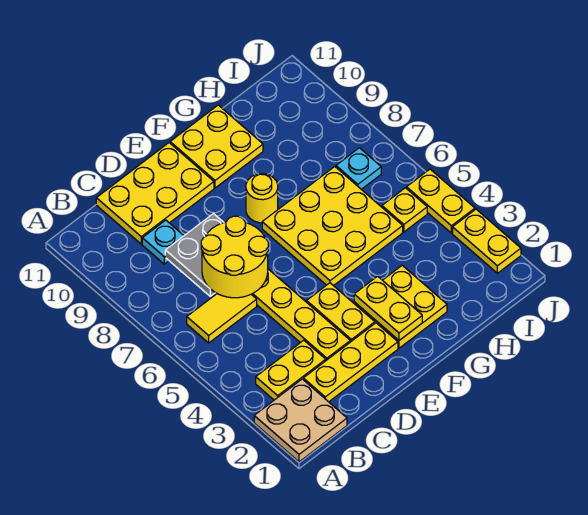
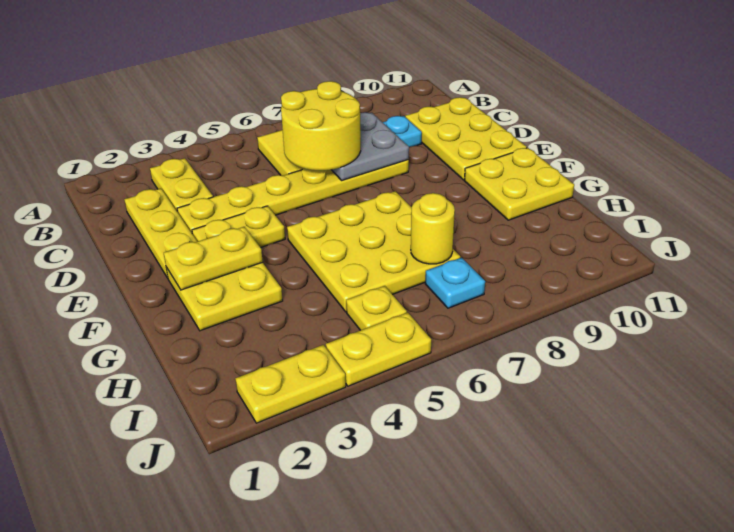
tan plate A1:B2 level 1 -> none
yellow round brick F8 level 1 -> yellow round brick H7 level 2

